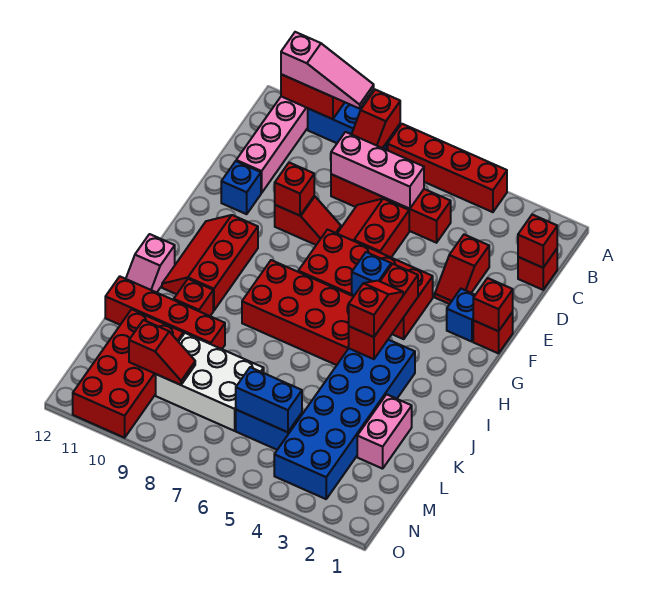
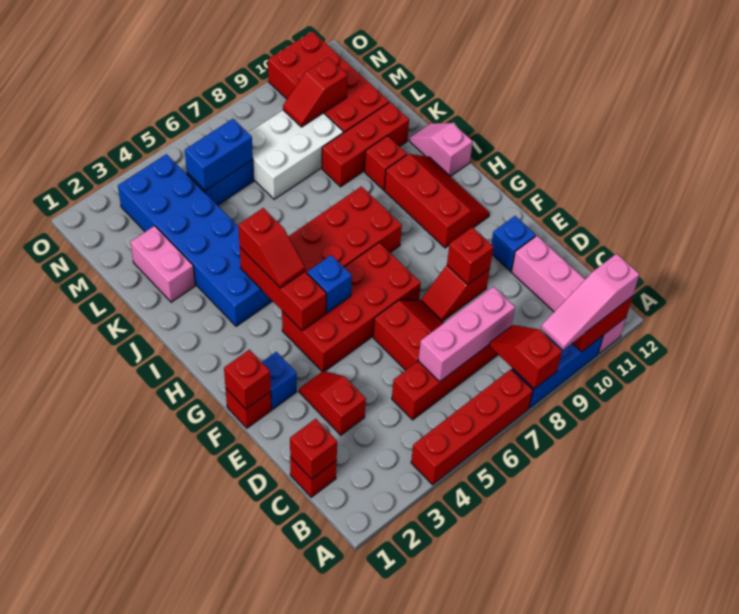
red brick K9:K12 level 1 -> red brick K9:K11 level 1

